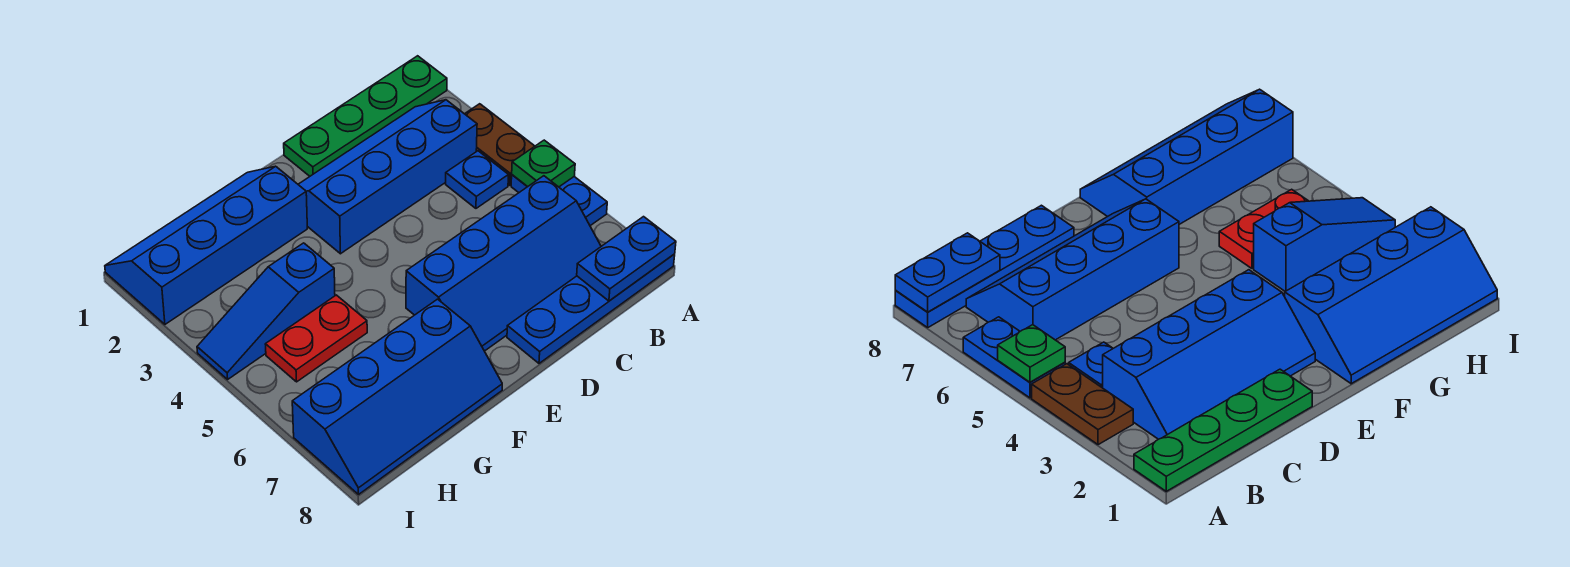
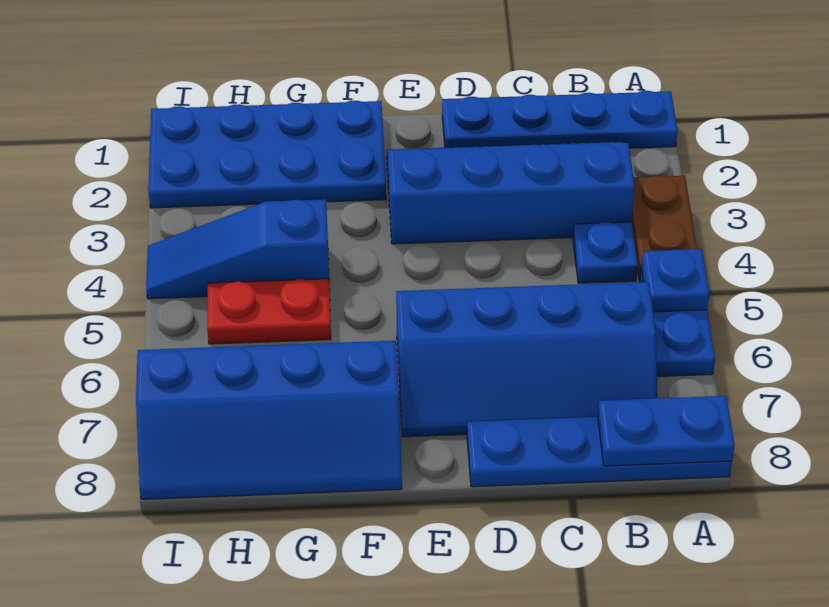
green plate A1:D1 level 1 -> blue plate A1:D1 level 1
green plate A5 level 2 -> blue plate A5 level 2
blue slope F1:I2 level 1 top 2 -> blue plate F1:I2 level 1

